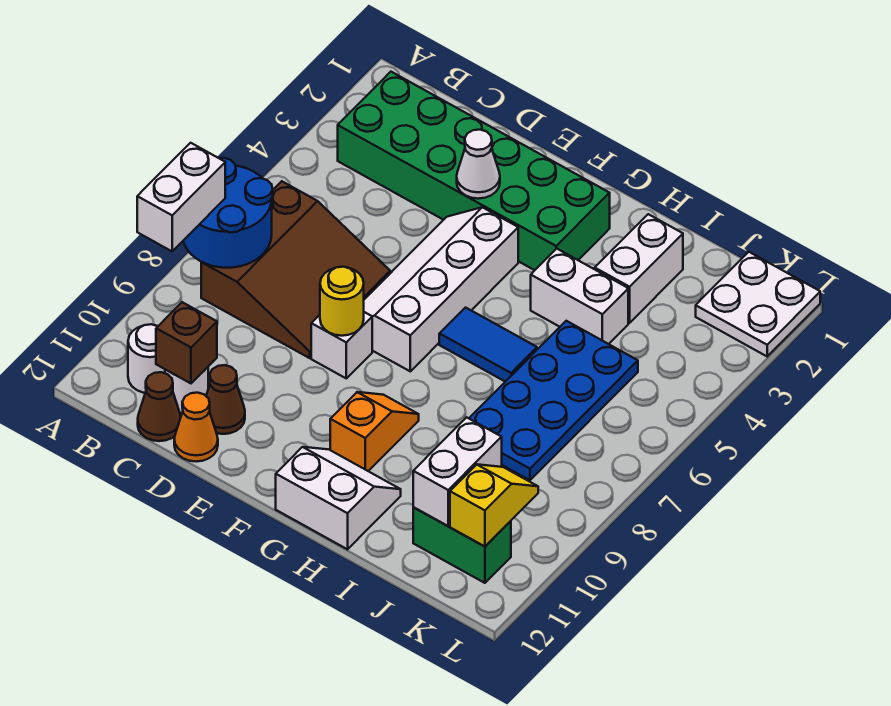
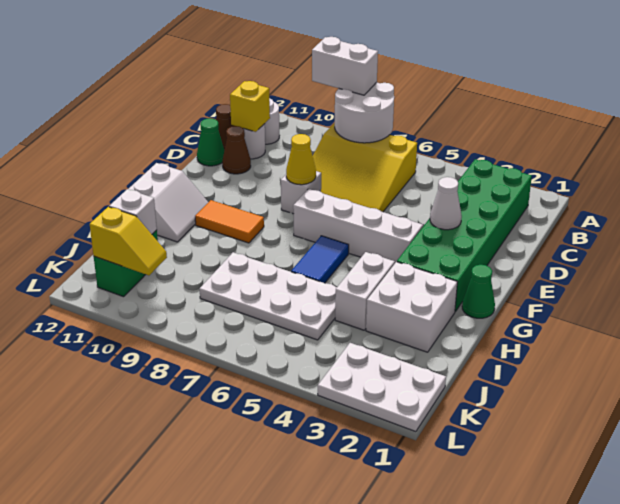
blue round brick A7:B8 level 2 -> white round brick A7:B8 level 2
brown slope B6:D8 level 1 top B -> yellow slope B6:D8 level 1 top B
brown brick C11 level 2 -> yellow brick C11 level 2
orange cone D12 level 1 -> green cone D12 level 1
yellow round brick E8 level 2 -> yellow cone E8 level 2
none -> green cone G1 level 1
orange slope G9:G10 level 1 top 10 -> orange tile G9:G10 level 1
white brick I2:I3 level 1 -> white brick H2:I3 level 1
blue plate I5:J8 level 1 -> white plate I5:J8 level 1
white brick J10:J11 level 2 -> white brick J11 level 2
white plate K1:L2 level 1 -> white plate K1:L3 level 1

